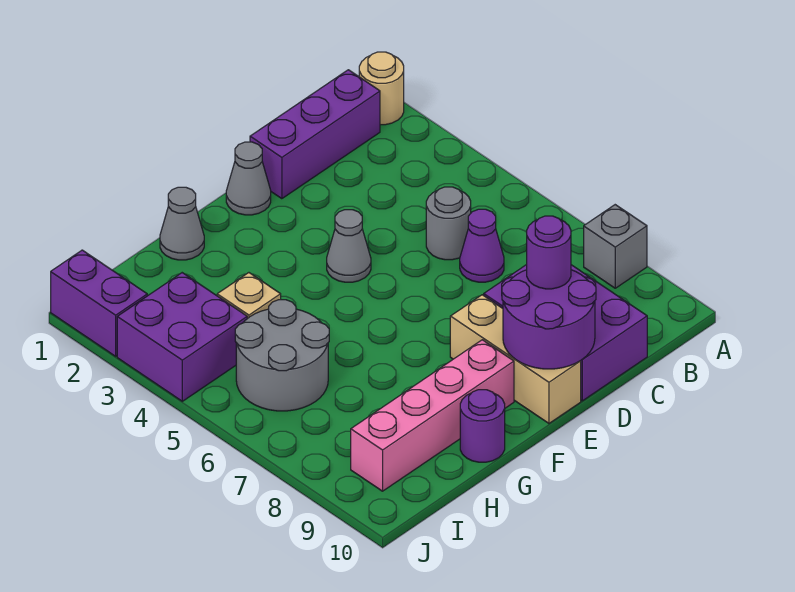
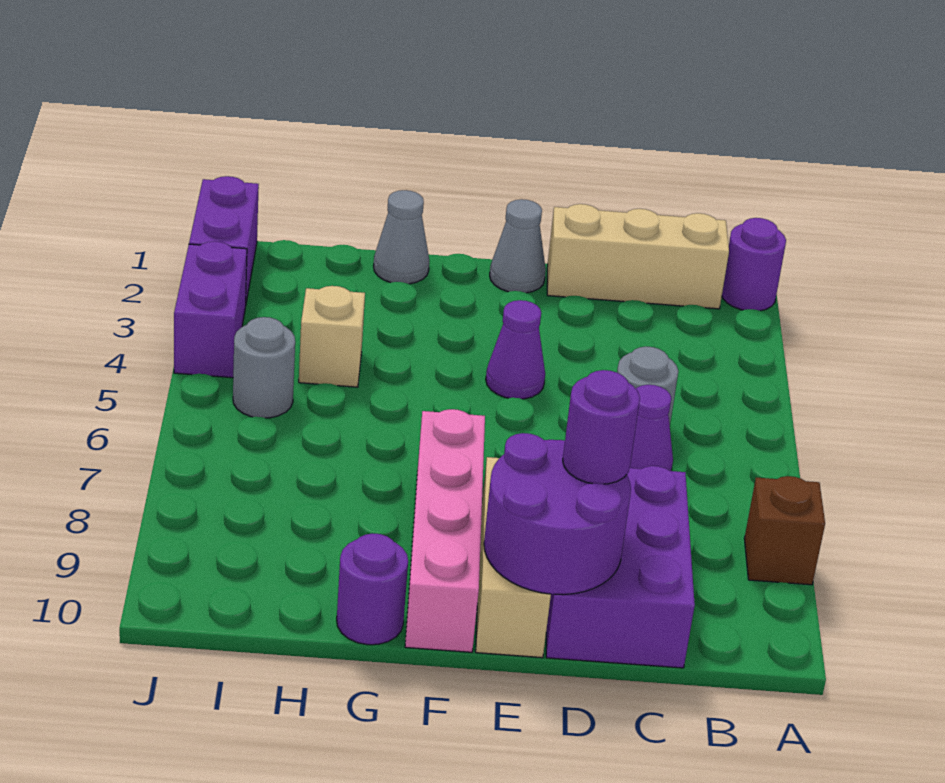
tan round brick A1 level 1 -> purple round brick A1 level 1
grey brick A8 level 1 -> brown brick A8 level 1
purple brick B1:D1 level 1 -> tan brick B1:D1 level 1
grey cone E4 level 1 -> purple cone E4 level 1
pink brick F9:I9 level 1 -> pink brick F7:F10 level 1
grey round brick H5:I6 level 1 -> grey round brick I5 level 1
purple brick I3:J4 level 1 -> purple brick J3:J4 level 1

